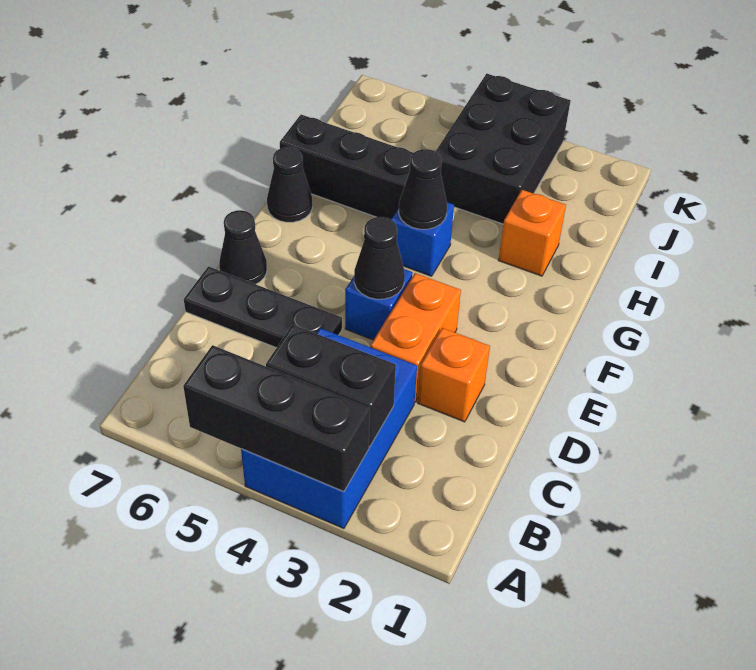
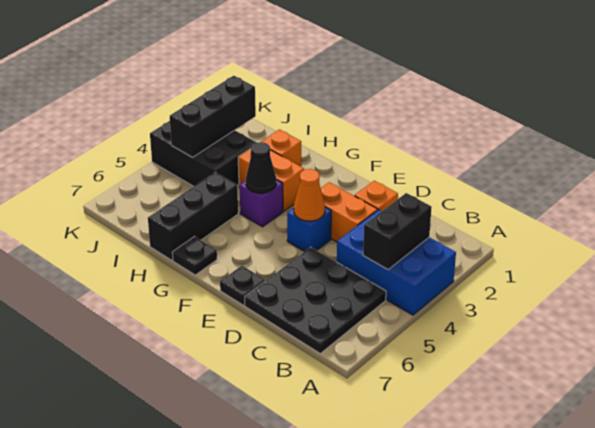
black brick A3:A5 level 2 -> black brick J2:J4 level 2
black plate D5:D7 level 1 -> black plate B5:D7 level 1
black cone E4 level 2 -> orange cone E4 level 2
black cone E7 level 1 -> black plate E7 level 1
none -> orange brick G3:H3 level 1
blue brick G4 level 1 -> purple brick G4 level 1
black cone G7 level 1 -> black plate G7 level 1

